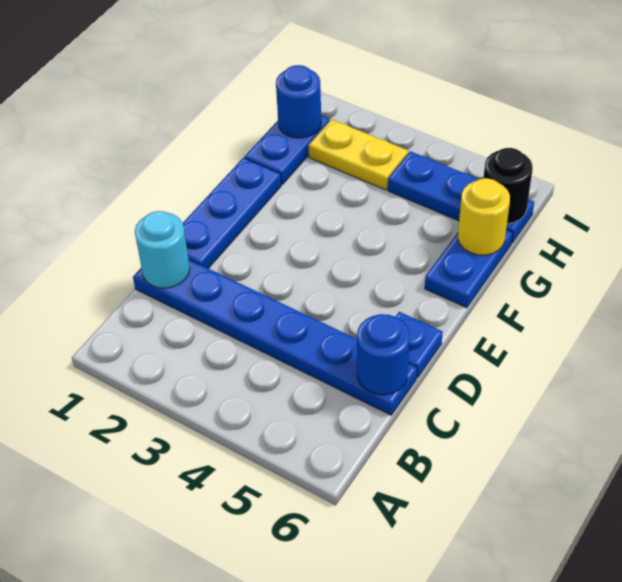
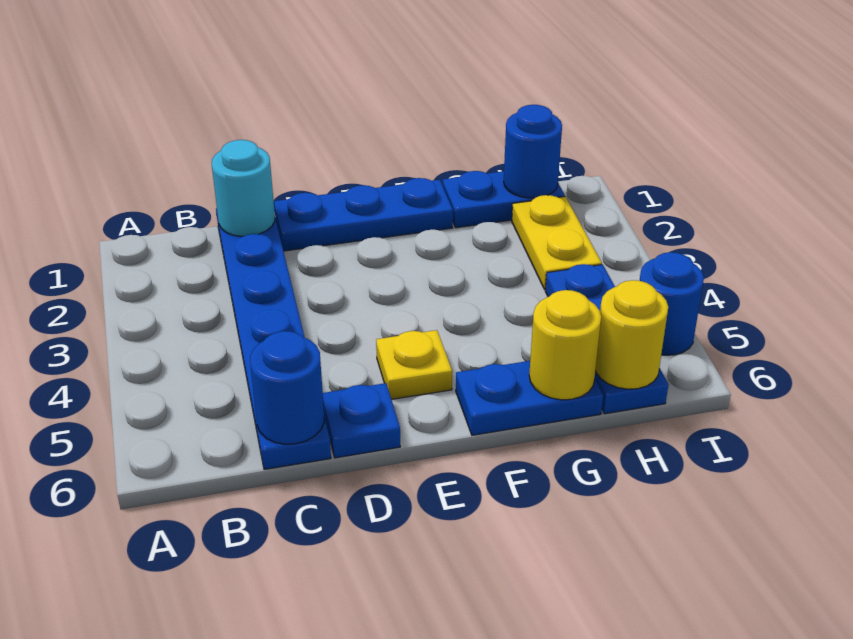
none -> yellow plate E5 level 1
black round brick H6 level 2 -> yellow round brick H6 level 2
none -> blue round brick I5 level 1

